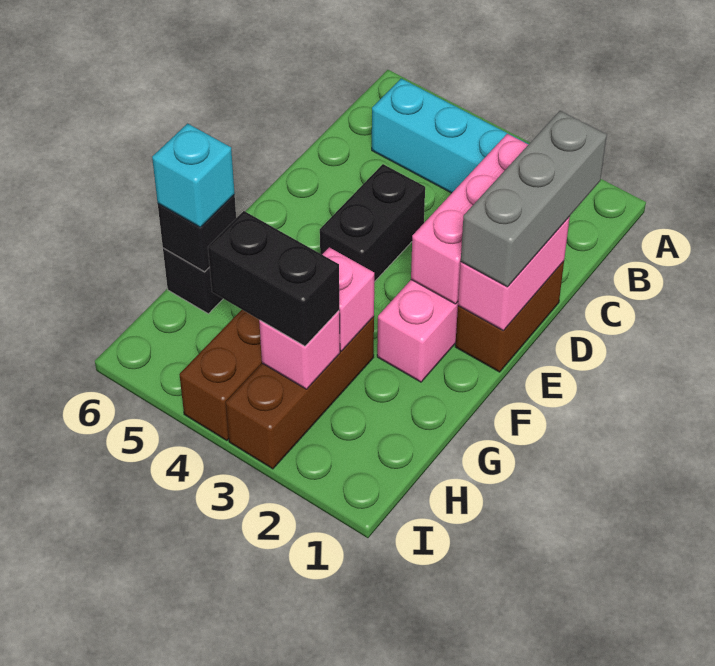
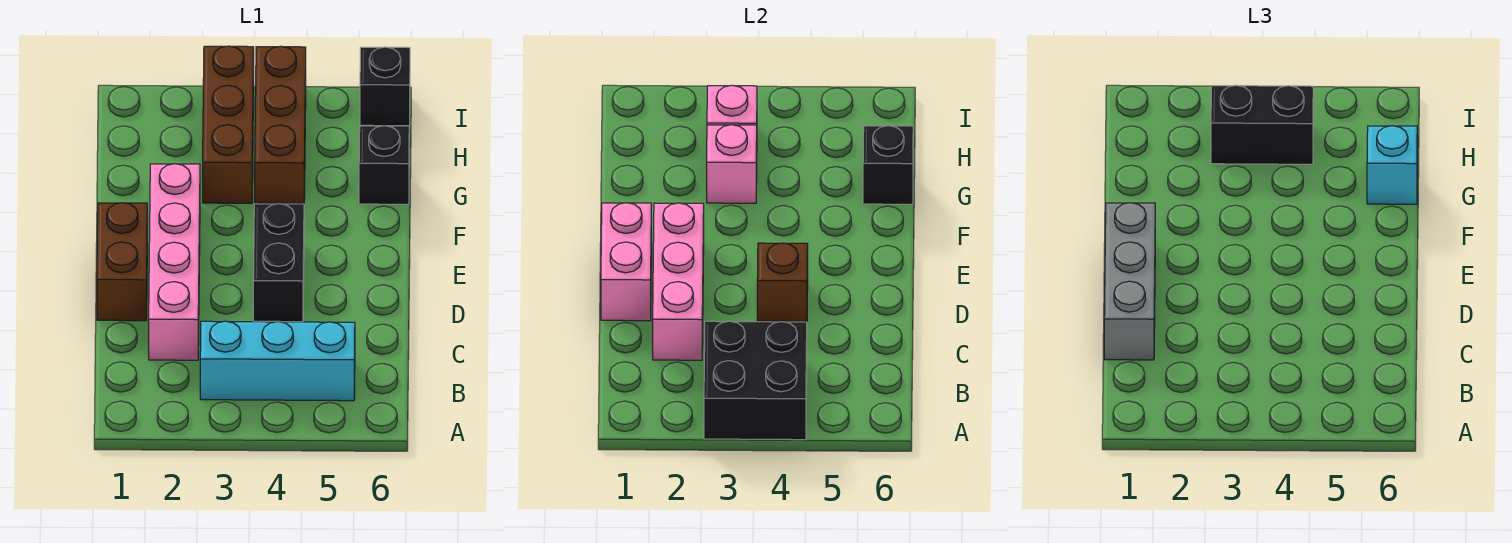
none -> black brick A3:B4 level 2
none -> brown brick D4 level 2
none -> black brick I6 level 1

